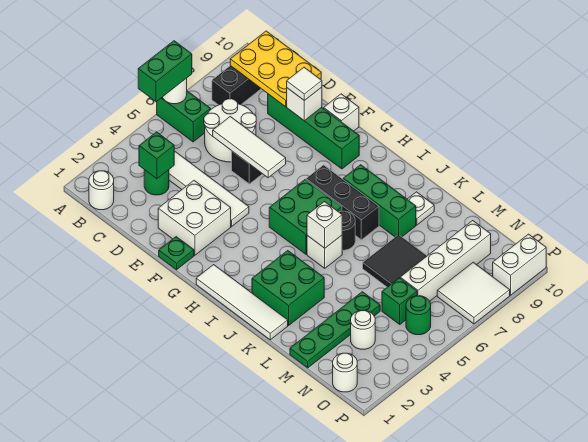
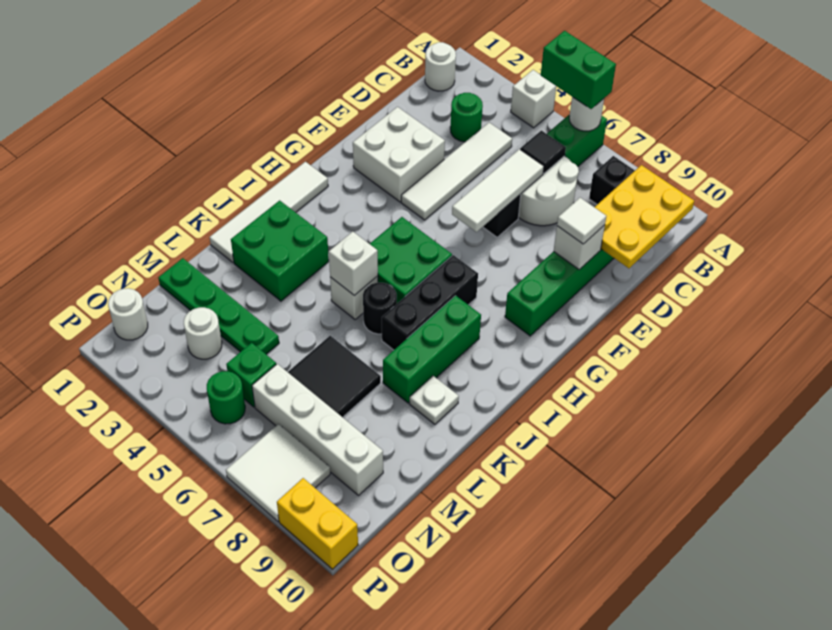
green brick C3 level 2 -> none
none -> black tile C6 level 2
green plate F1 level 1 -> none
white brick F10 level 1 -> white brick A4 level 1
white brick P9:P10 level 1 -> yellow brick P9:P10 level 1

